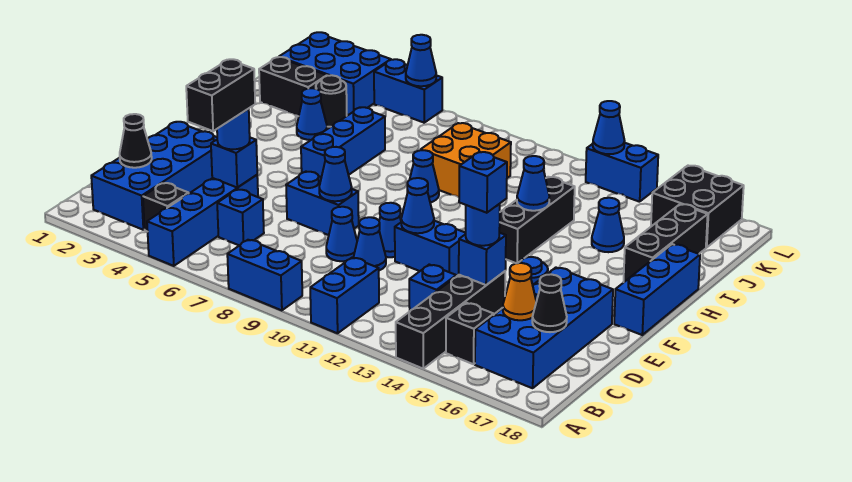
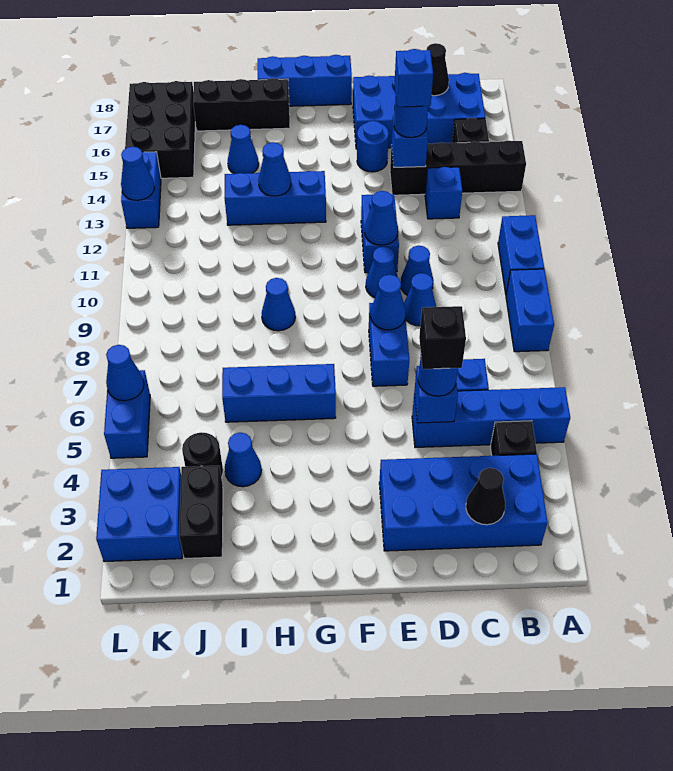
blue brick A11:B11 level 1 -> blue brick A10:A11 level 1
black brick C5:D5 level 4 -> black brick D5 level 4
orange cone C16 level 2 -> none
black brick G13:I13 level 1 -> blue brick G13:I13 level 1
orange brick I9:J10 level 1 -> none
blue brick K2:L4 level 1 -> blue brick K2:L3 level 1
black brick K16:L17 level 1 -> black brick K15:L17 level 1

